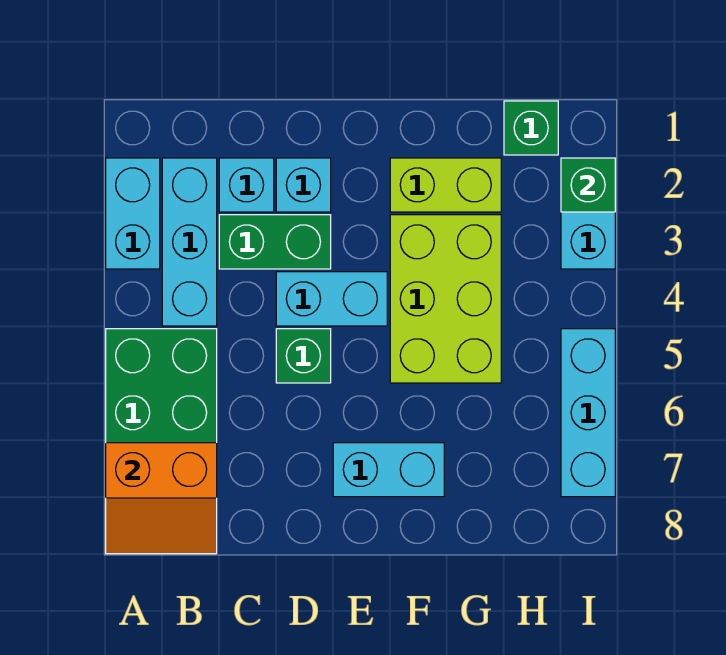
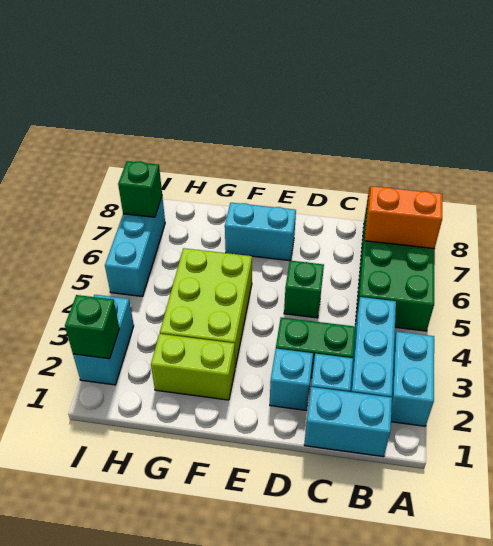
cyan brick D4:E4 level 1 -> cyan brick B1:C1 level 1
green brick H1 level 1 -> green brick I7 level 2

